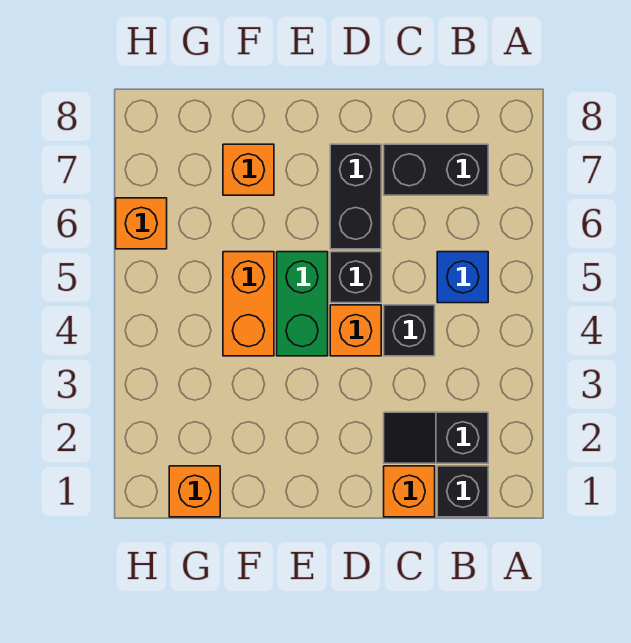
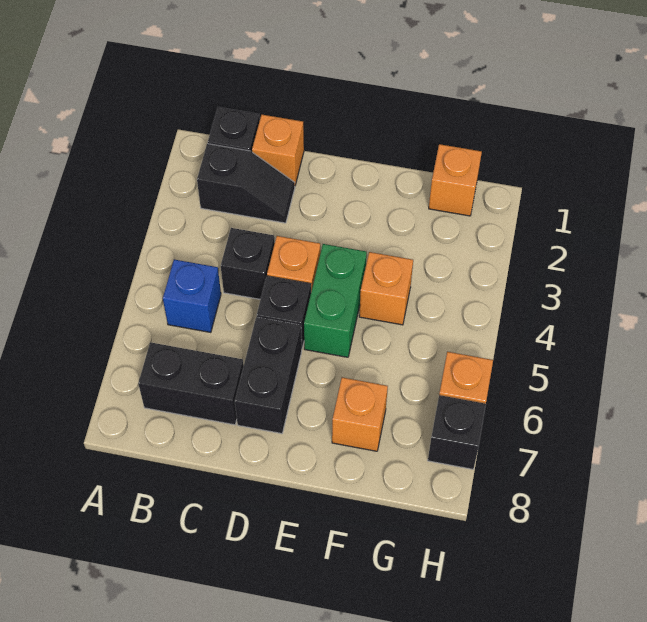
orange brick F4:F5 level 1 -> orange brick F4 level 1
none -> black brick H7 level 1

